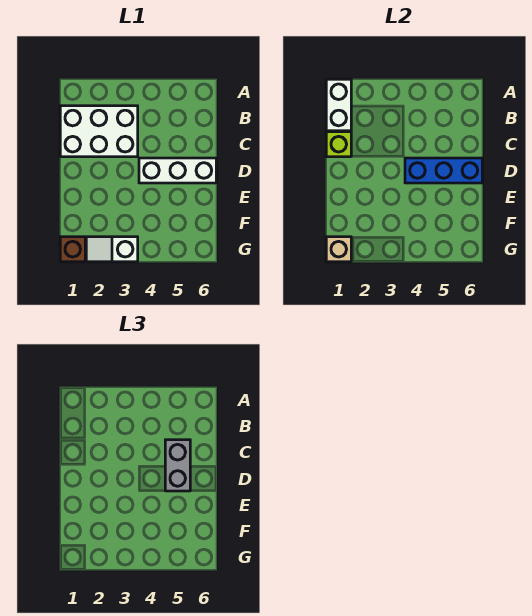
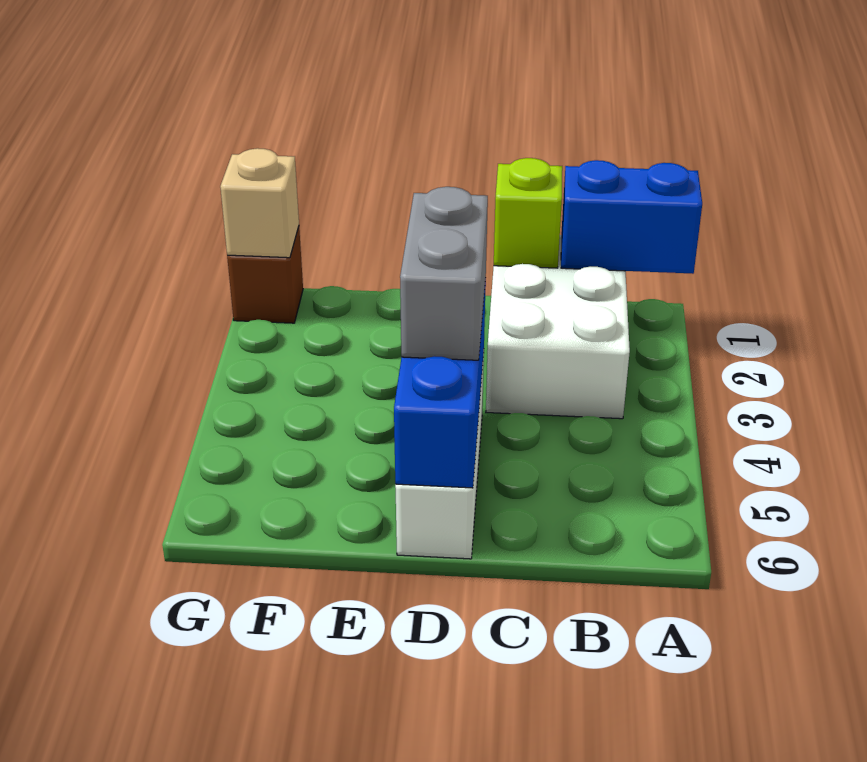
white brick A1:B1 level 2 -> blue brick A1:B1 level 2
grey brick C5:D5 level 3 -> grey brick D4:D5 level 3
white slope G2:G3 level 1 top 3 -> none

